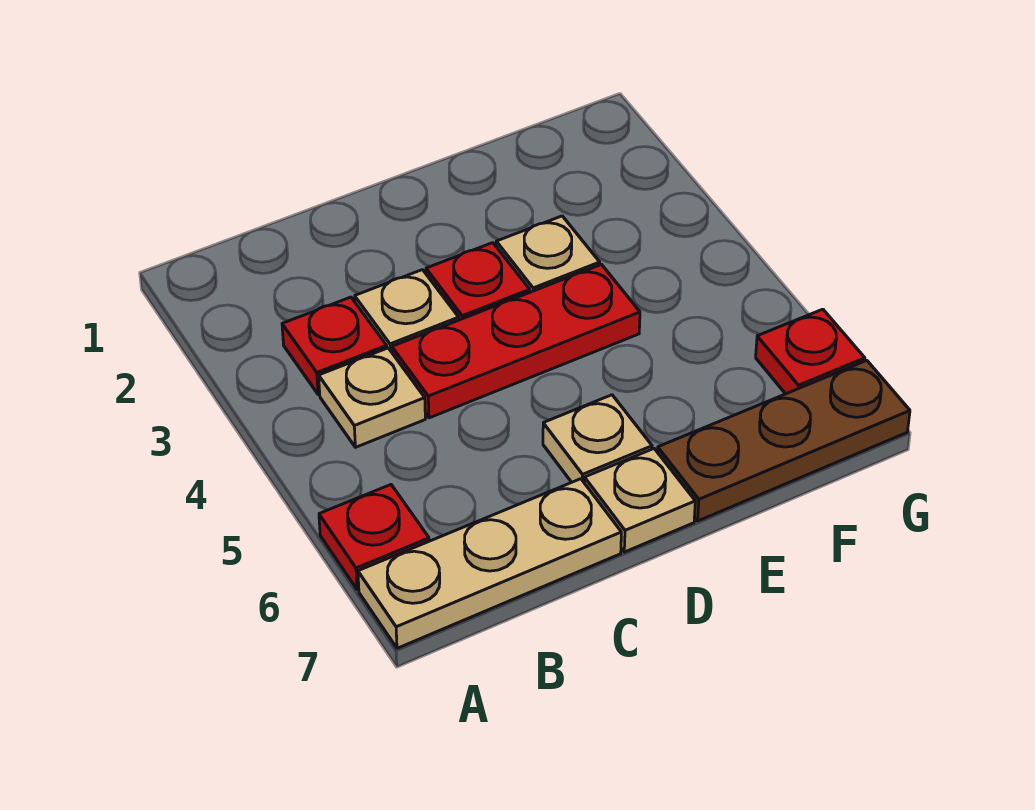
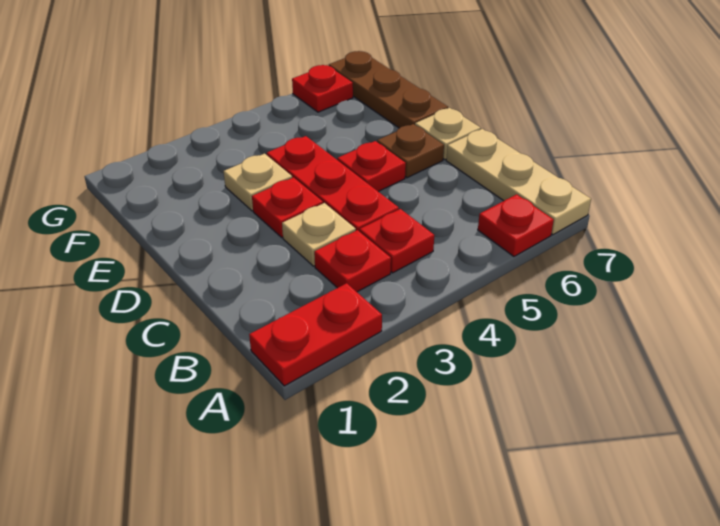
none -> red plate A1:A2 level 1
tan plate B4 level 1 -> red plate B4 level 1
none -> red plate D5 level 1
tan plate D6 level 1 -> brown plate D6 level 1

